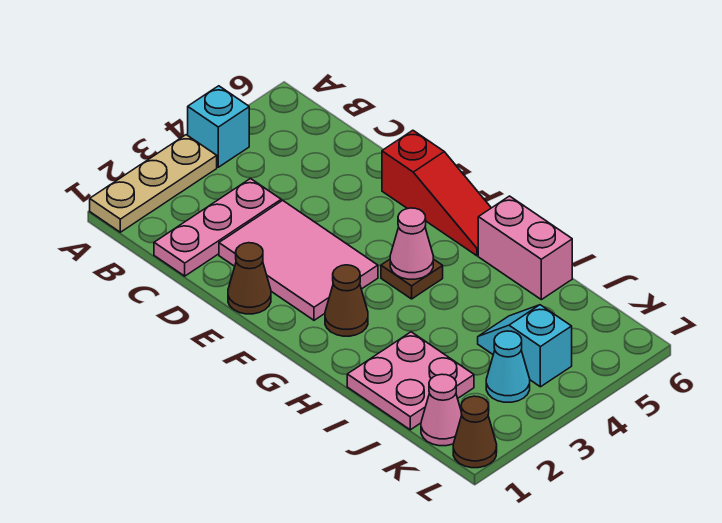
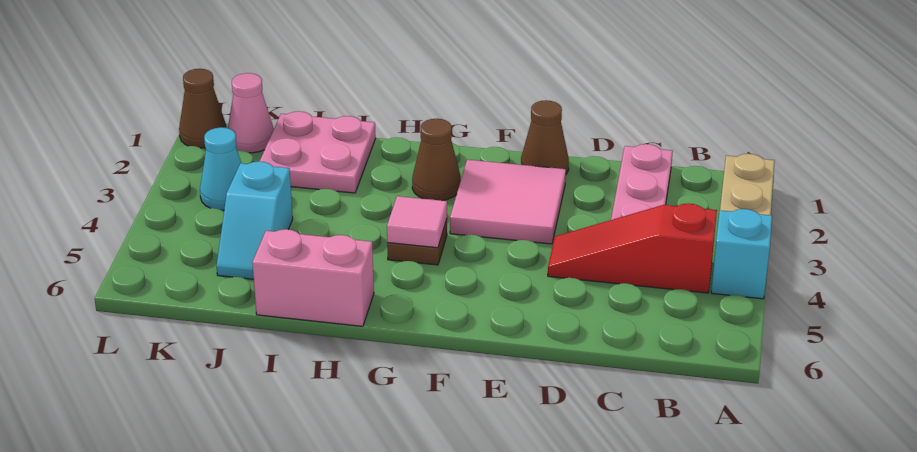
pink tile D2:F3 level 1 -> pink tile E2:F3 level 1
red slope E6:G6 level 1 top E -> red slope B4:D4 level 1 top B
pink cone G4 level 2 -> pink tile G4 level 2
cyan slope J4:K4 level 1 top K -> cyan slope J4:J5 level 1 top 4

